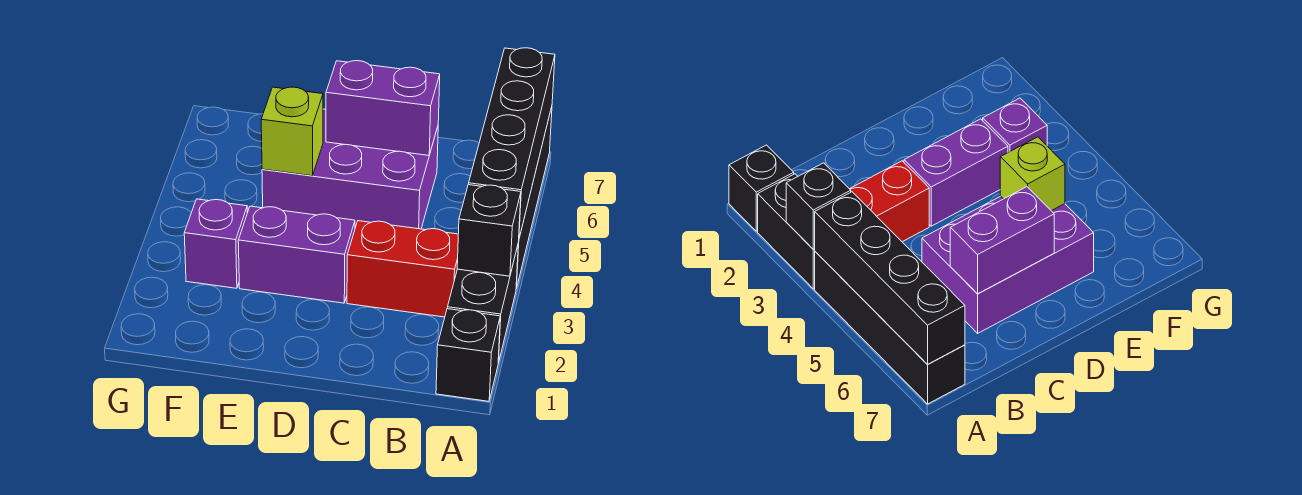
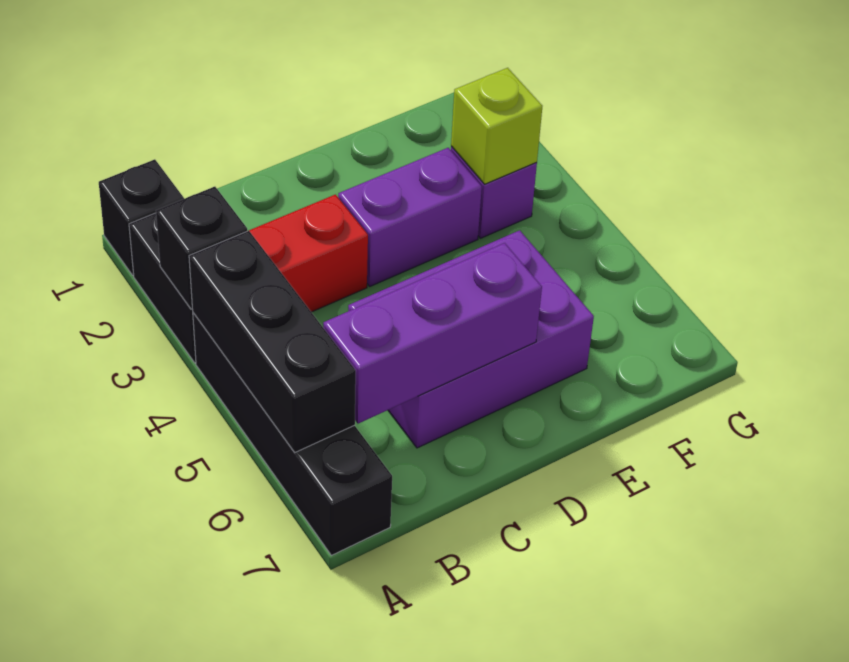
black brick A4:A7 level 2 -> black brick A4:A6 level 2
purple brick C6:D6 level 2 -> purple brick B6:D6 level 2
lime brick E5 level 2 -> lime brick F3 level 2

